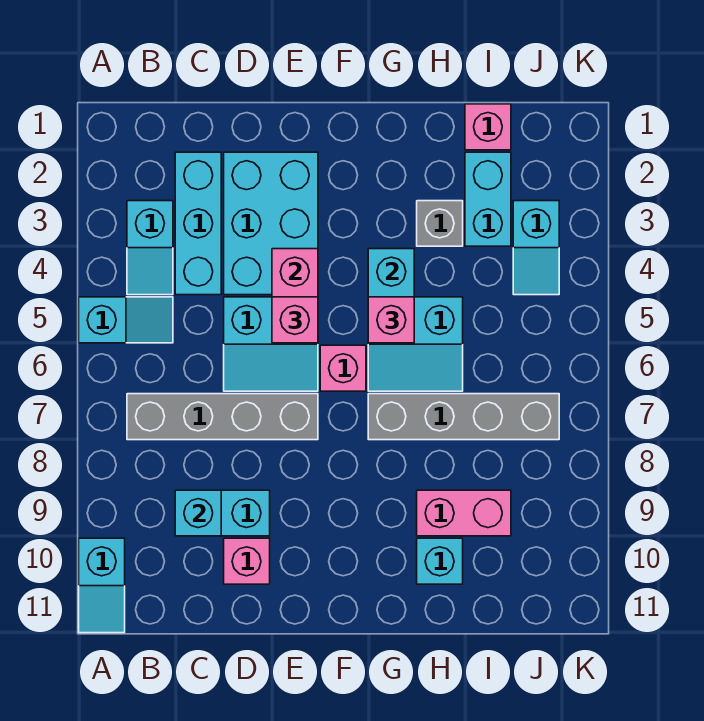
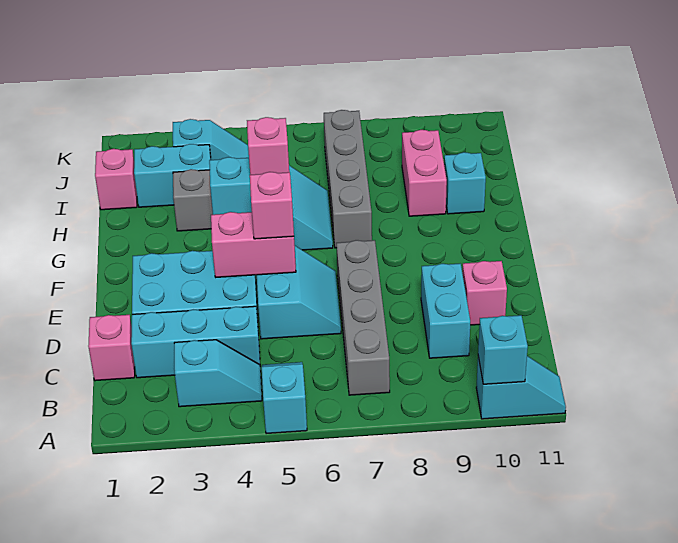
cyan brick C9 level 2 -> cyan brick A10 level 2
pink brick F6 level 1 -> pink brick C1 level 1

